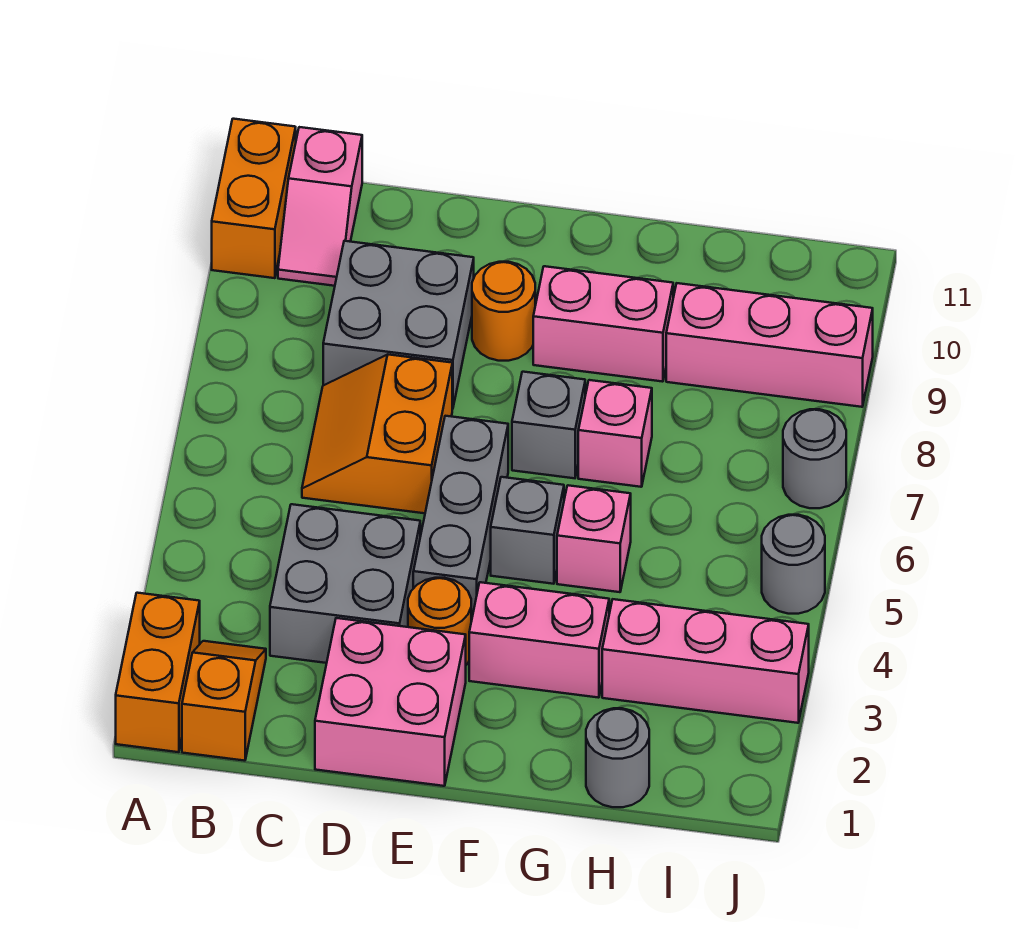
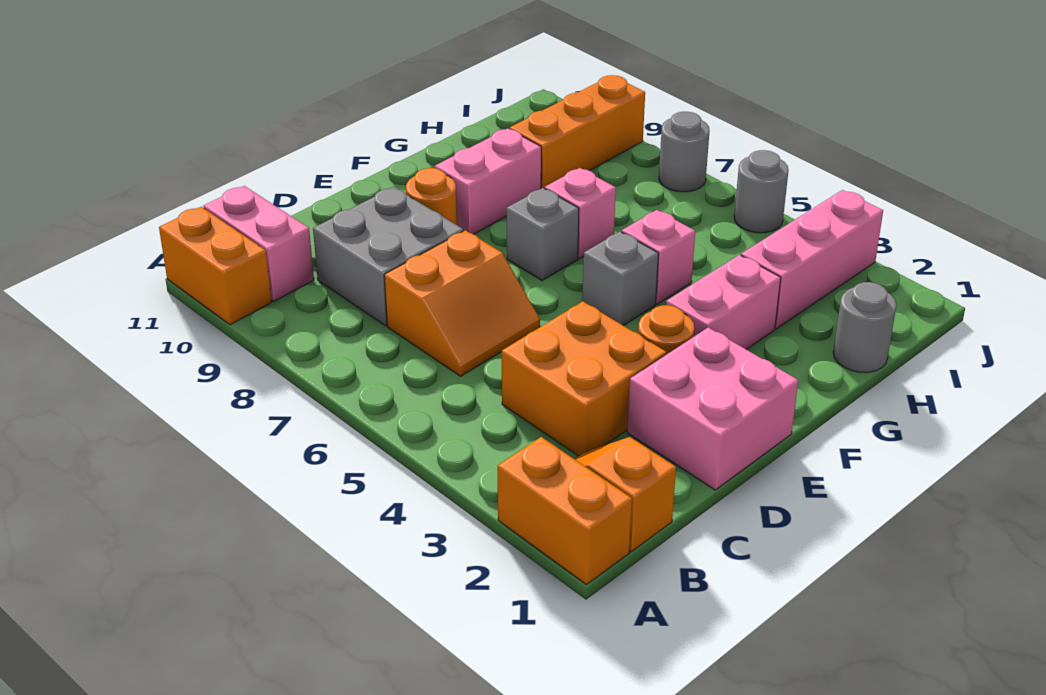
pink slope B10:B11 level 1 top 11 -> pink brick B10:B11 level 1
grey brick C3:D4 level 1 -> orange brick C3:D4 level 1
orange slope C6:D7 level 1 top D -> orange slope C6:D7 level 1 top 7
grey brick E4:E6 level 1 -> none
pink brick H9:J9 level 1 -> orange brick H9:J9 level 1

